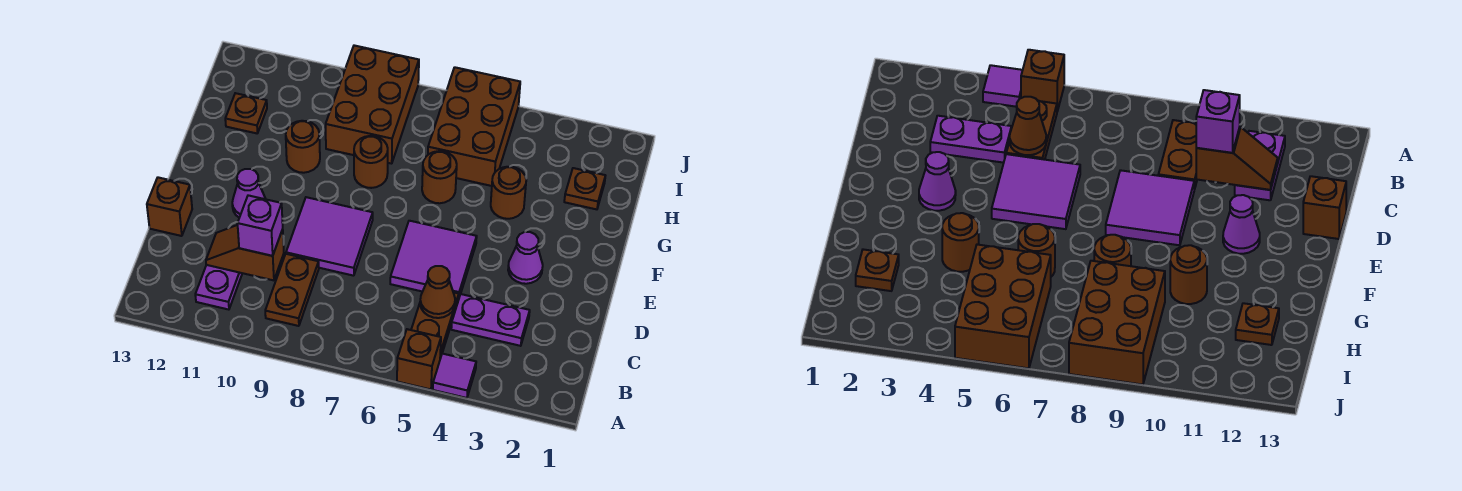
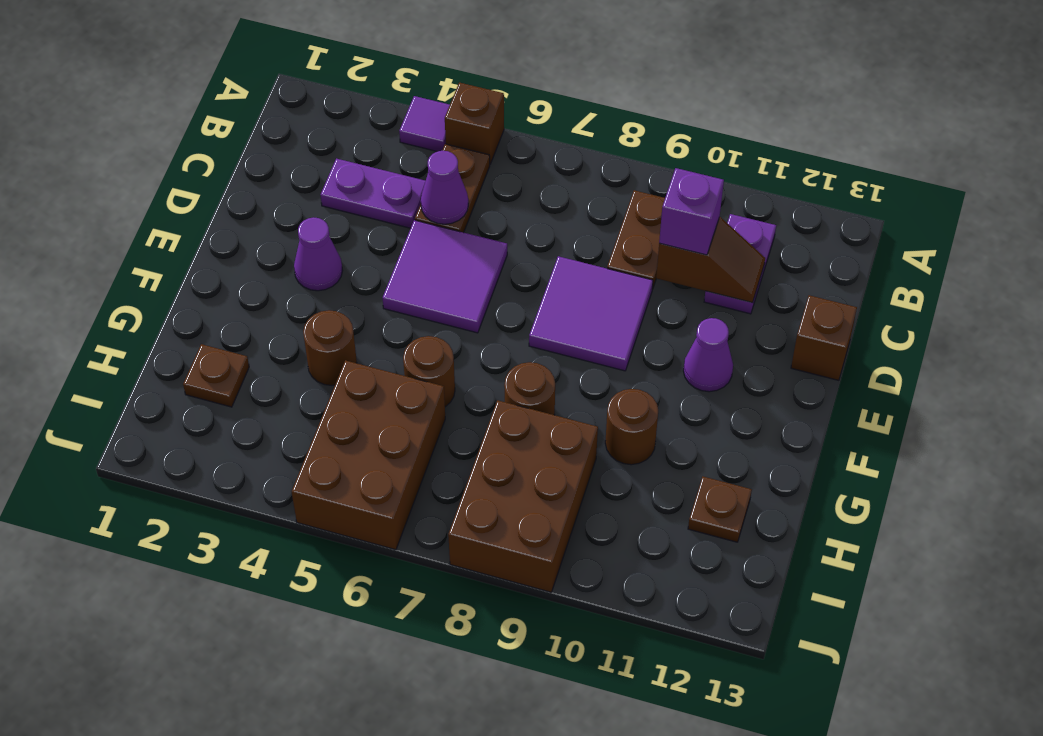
brown cone C5 level 2 -> purple cone C5 level 2

